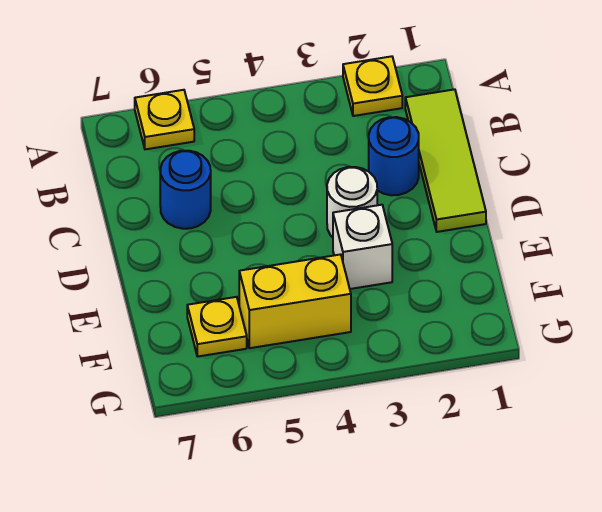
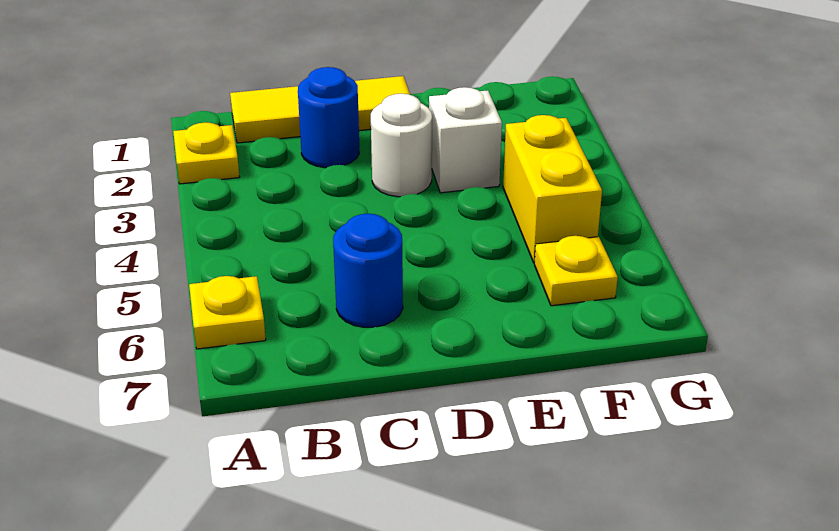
lime tile B1:D1 level 1 -> yellow tile B1:D1 level 1

